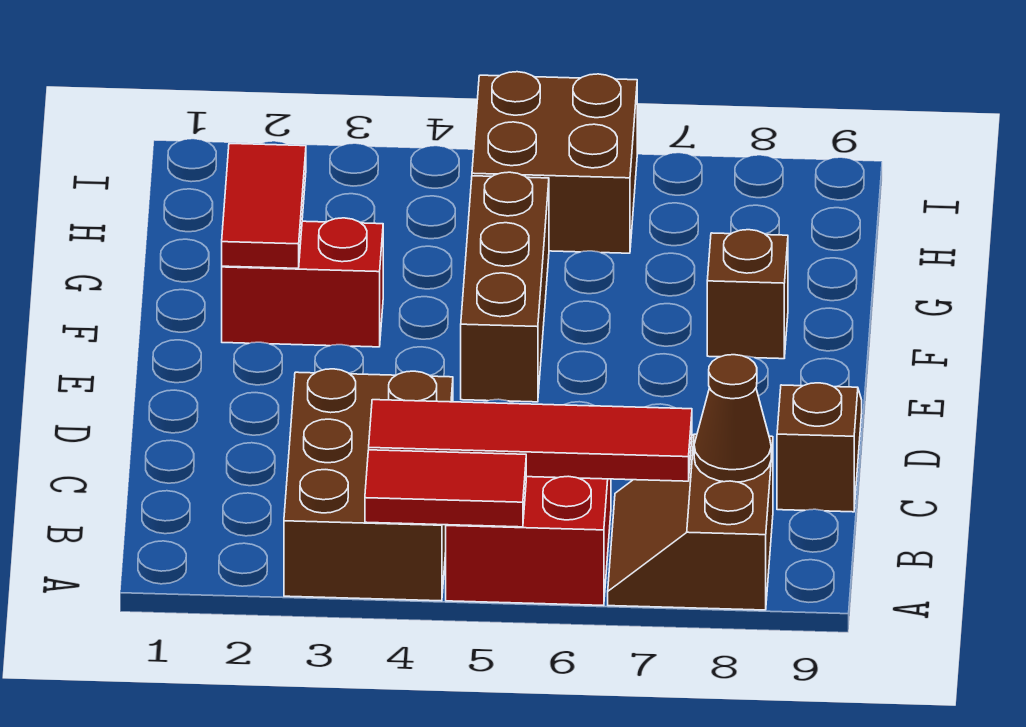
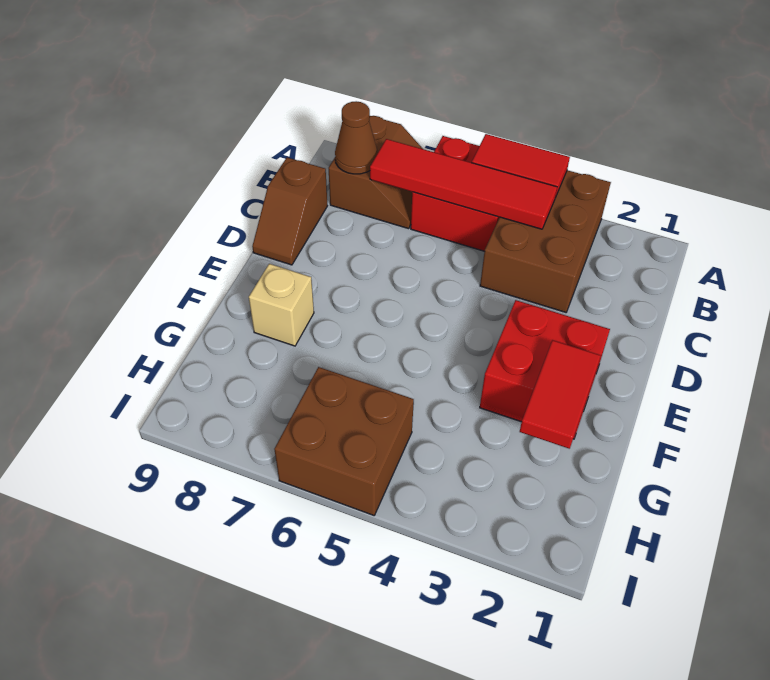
brown brick E5:G5 level 1 -> none
red brick F2:F3 level 1 -> red brick E2:F3 level 1
brown brick F8 level 1 -> tan brick F8 level 1

